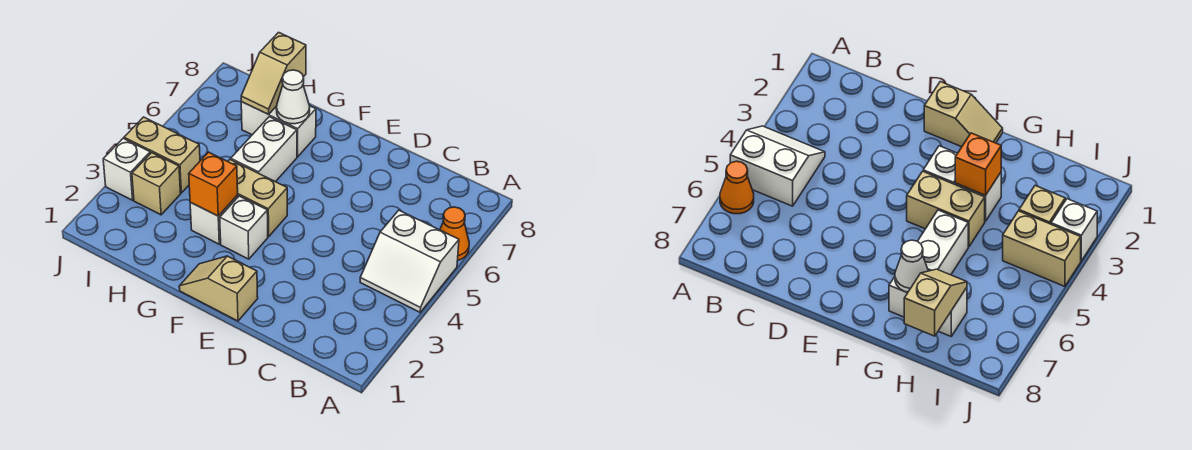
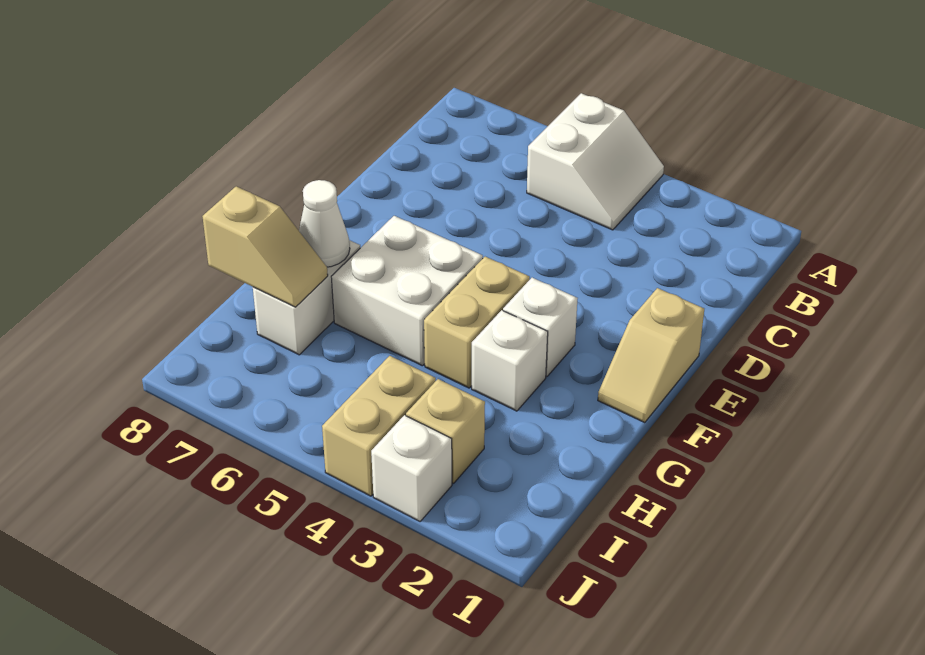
orange cone A6 level 1 -> none
orange brick G3 level 2 -> none
white brick G5:G6 level 1 -> white brick F5:G6 level 1

